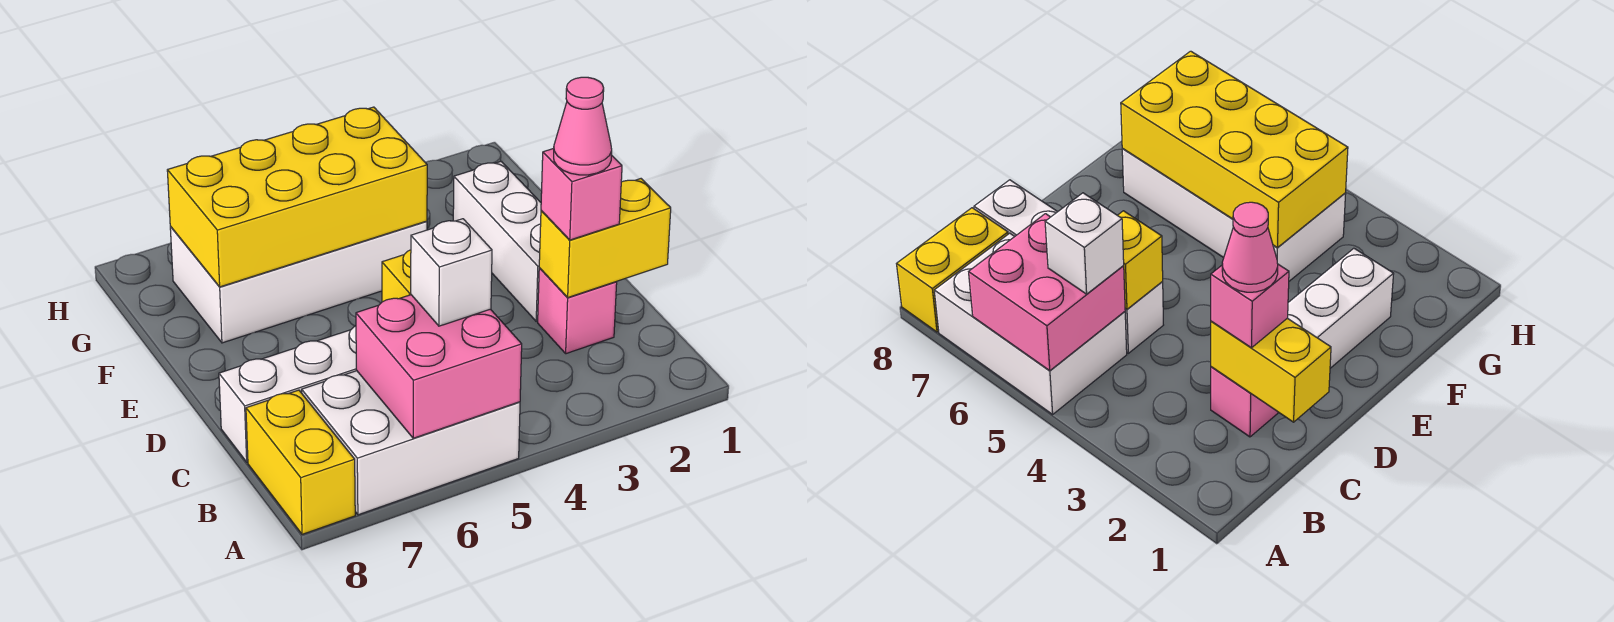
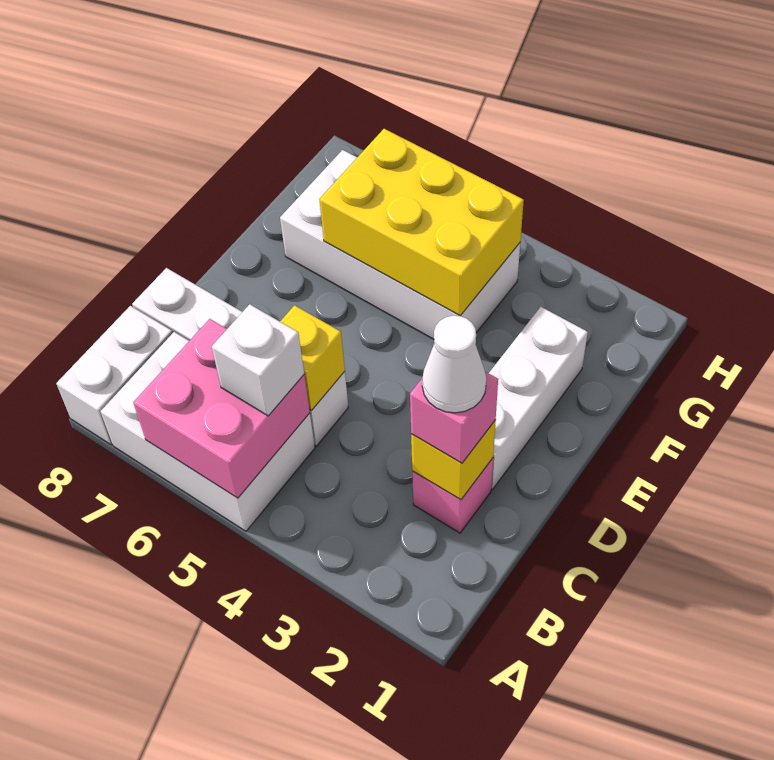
yellow brick A8:B8 level 1 -> white brick A8:B8 level 1
yellow brick C1:C2 level 2 -> yellow brick C2 level 2
pink cone C2 level 4 -> white cone C2 level 4
yellow brick F4:G7 level 2 -> yellow brick F4:G6 level 2

